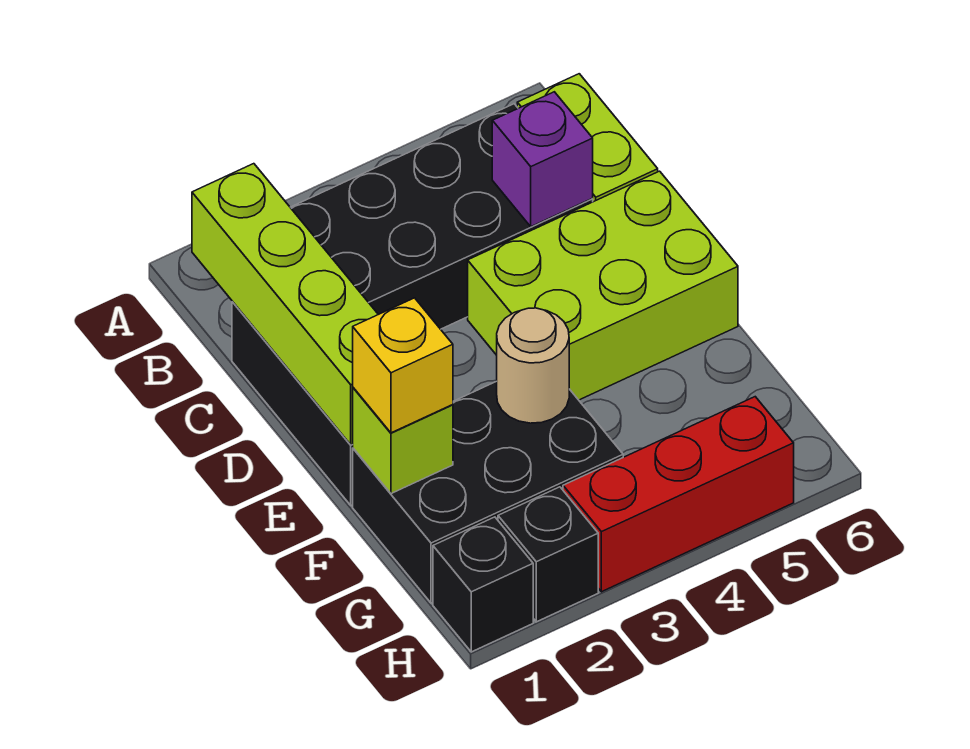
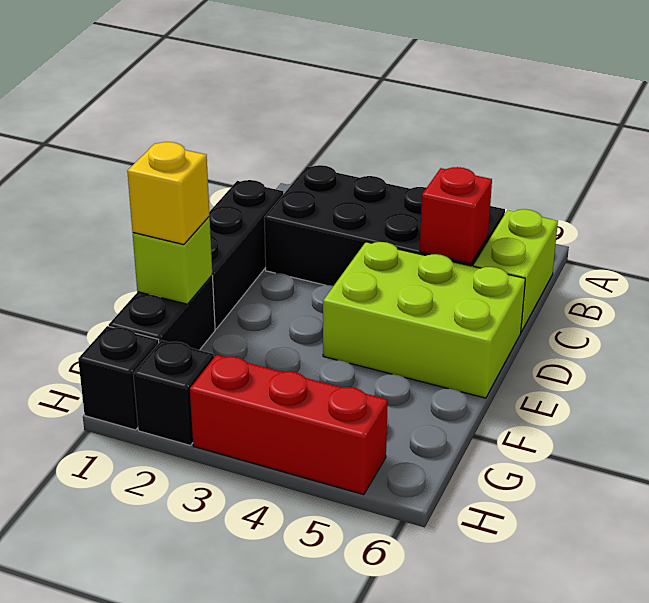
lime brick B1:E1 level 2 -> none
purple brick C5 level 2 -> red brick C5 level 2
black brick F1:G3 level 1 -> black brick F1:G1 level 1
tan round brick F3 level 2 -> none

